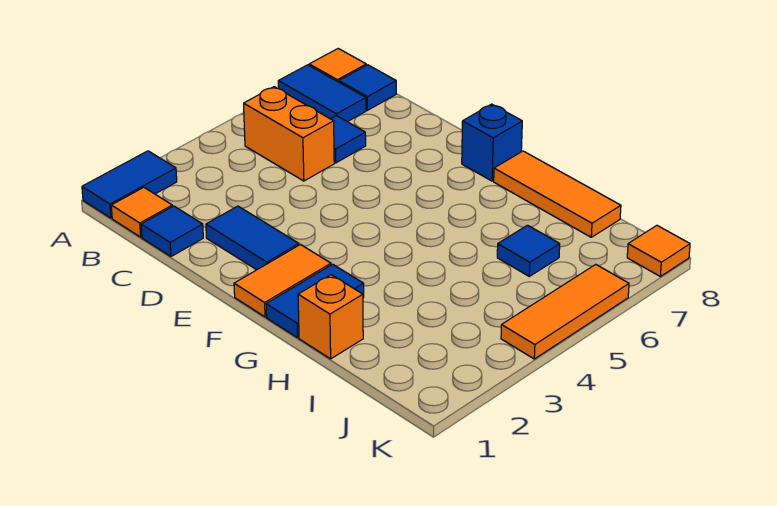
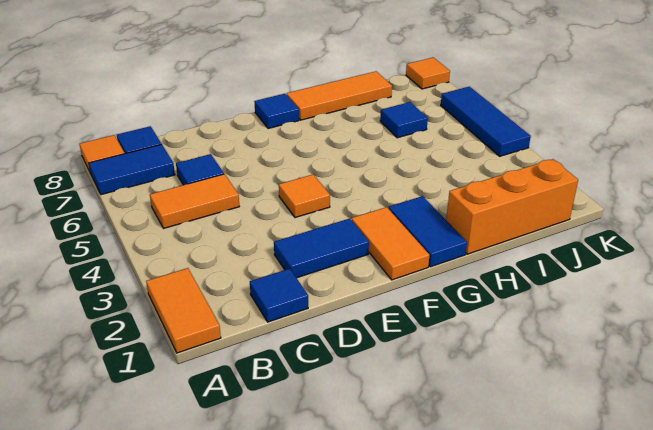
blue tile A1:A2 level 1 -> orange tile A1:A2 level 1
orange tile B1 level 1 -> orange tile E4 level 1
orange brick B5:C5 level 1 -> orange tile B5:C5 level 1
blue brick F8 level 1 -> blue tile F8 level 1
orange brick H1 level 1 -> orange brick H1:J1 level 1
orange tile K4:K6 level 1 -> blue tile K4:K6 level 1

